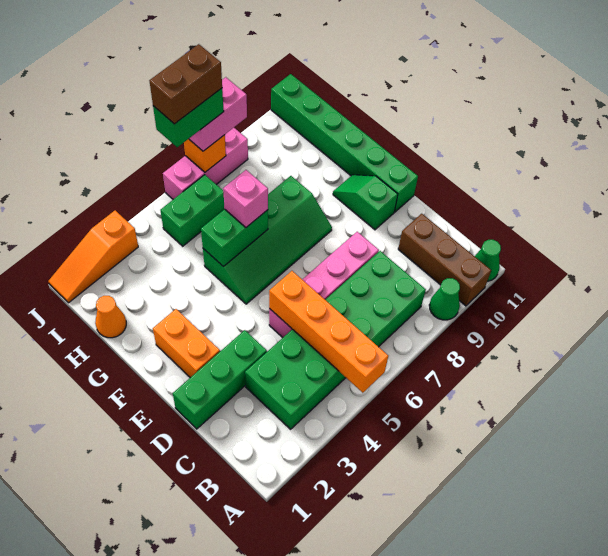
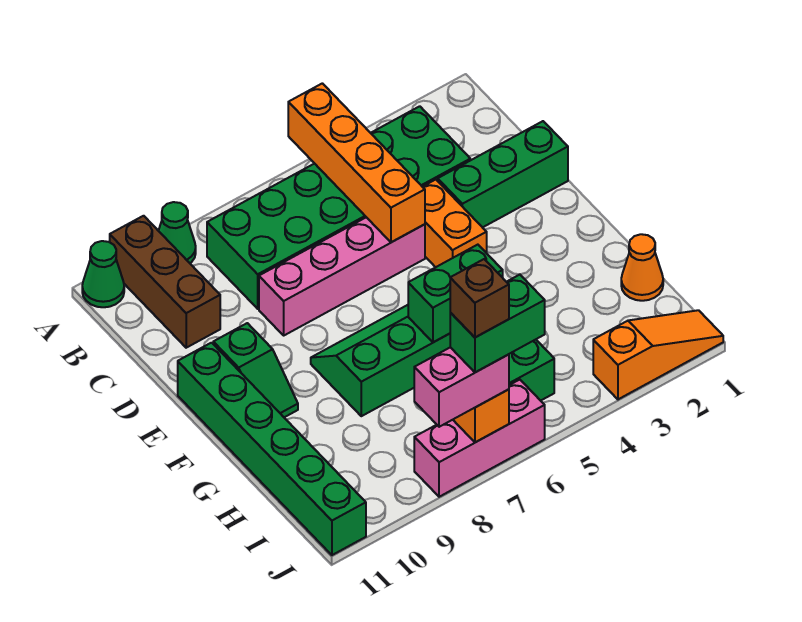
orange brick E2:F2 level 1 -> orange brick D4:E4 level 1
pink brick G6 level 3 -> none
brown brick J6:J7 level 5 -> brown brick J7 level 5

